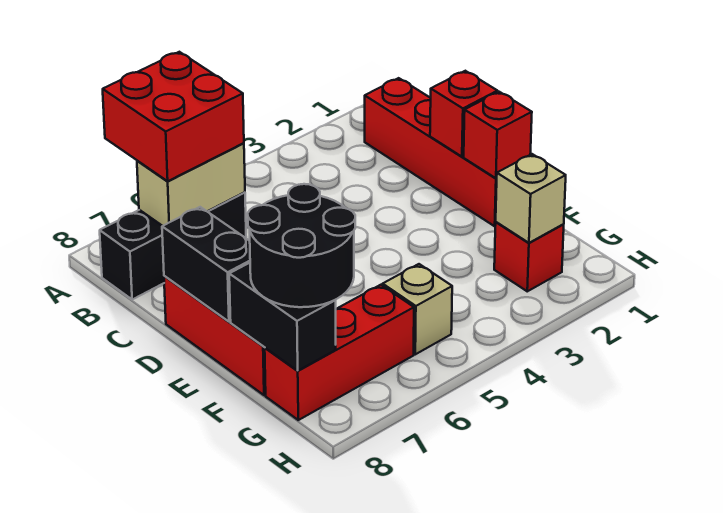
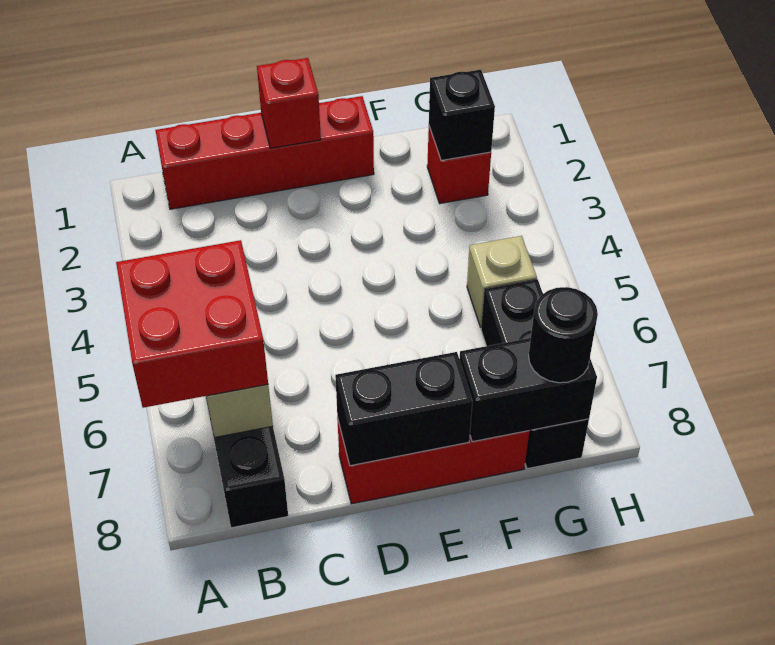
red brick E1 level 2 -> none
black round brick F7:G8 level 3 -> black round brick G8 level 3
tan brick G2 level 2 -> black brick G2 level 2
red brick G6:G8 level 1 -> black brick G6:G8 level 1

